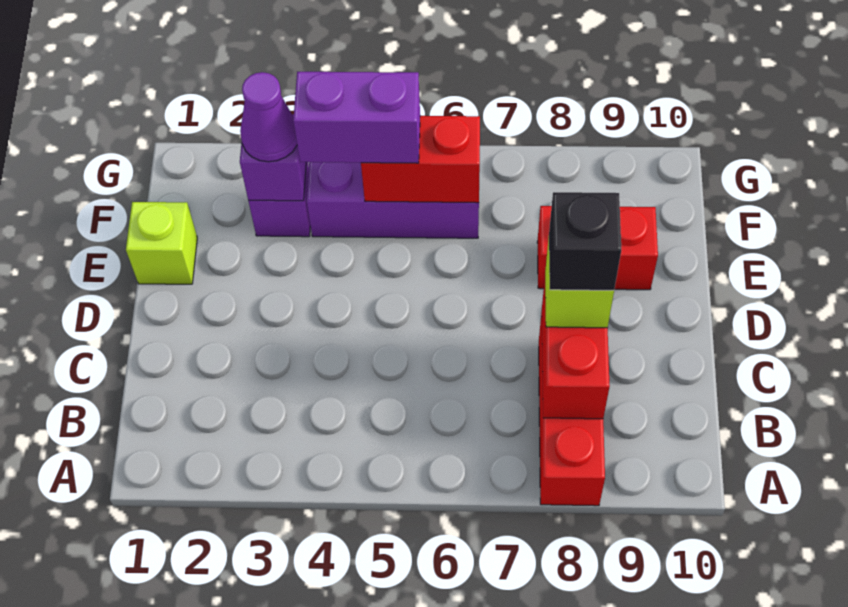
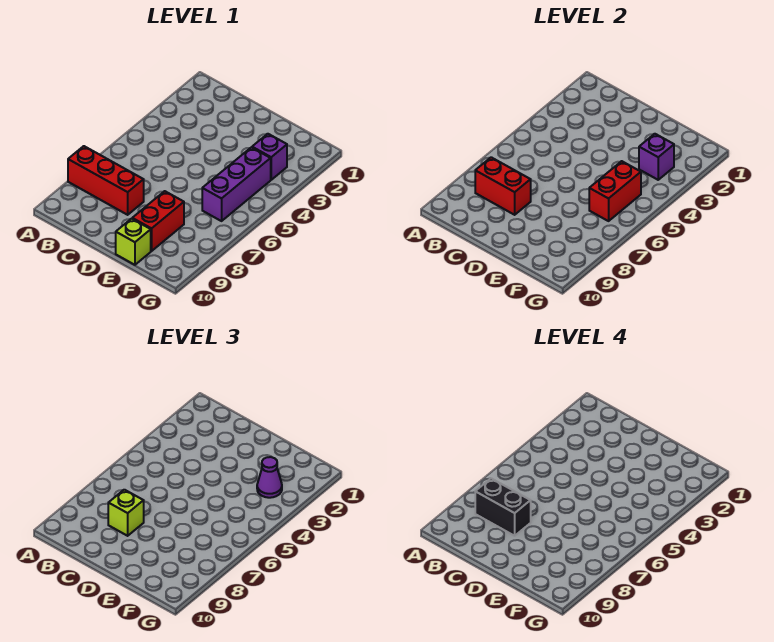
black brick C8 level 4 -> black brick B8:C8 level 4
lime brick E1 level 1 -> lime brick E10 level 1
purple brick F4:F5 level 3 -> none

